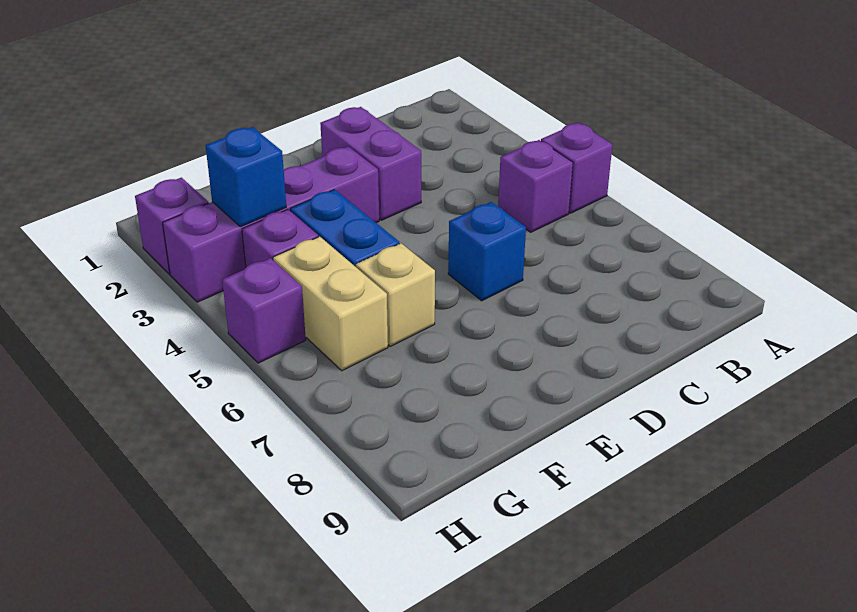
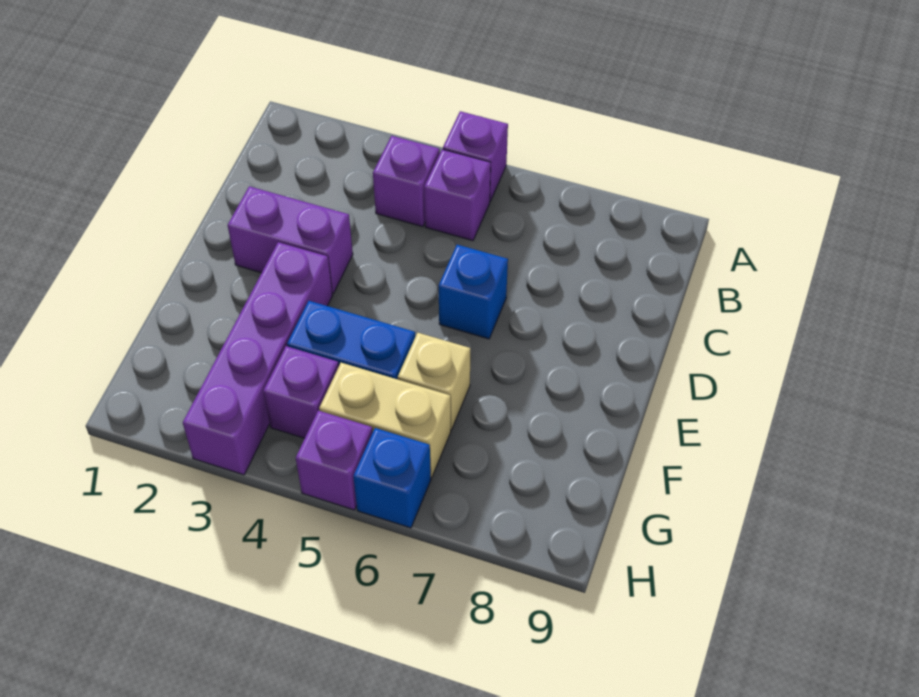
blue brick G3 level 2 -> blue brick H6 level 1
purple brick H2 level 1 -> purple brick B4 level 1

